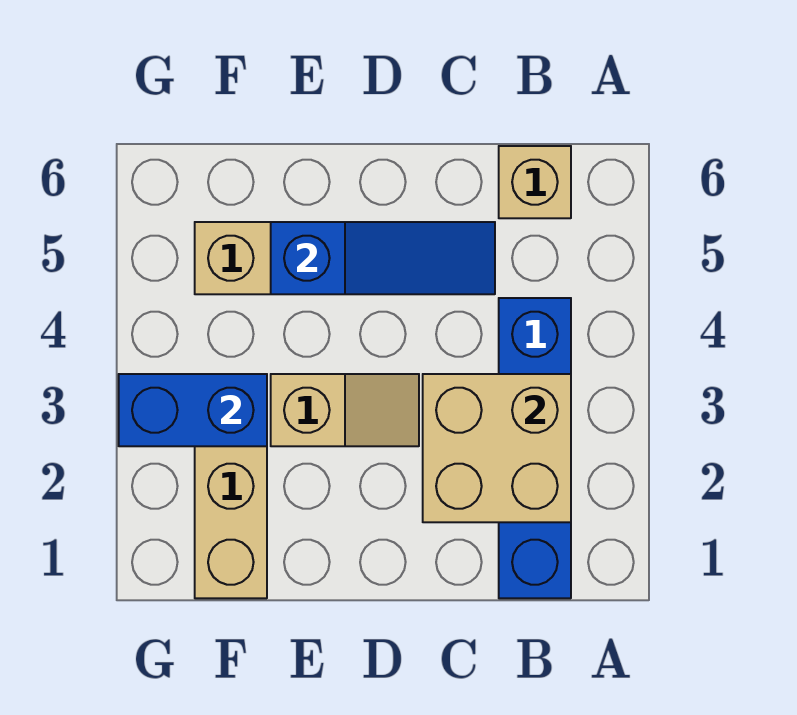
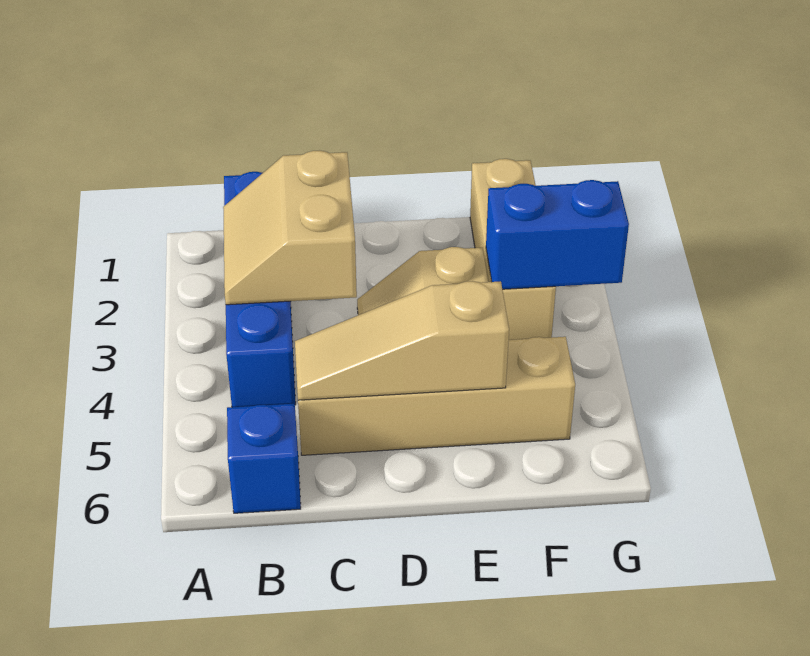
tan brick B2:C3 level 2 -> tan slope B2:C3 level 2 top C
tan brick B6 level 1 -> blue brick B6 level 1
blue slope C5:E5 level 2 top E -> tan slope C5:E5 level 2 top E

